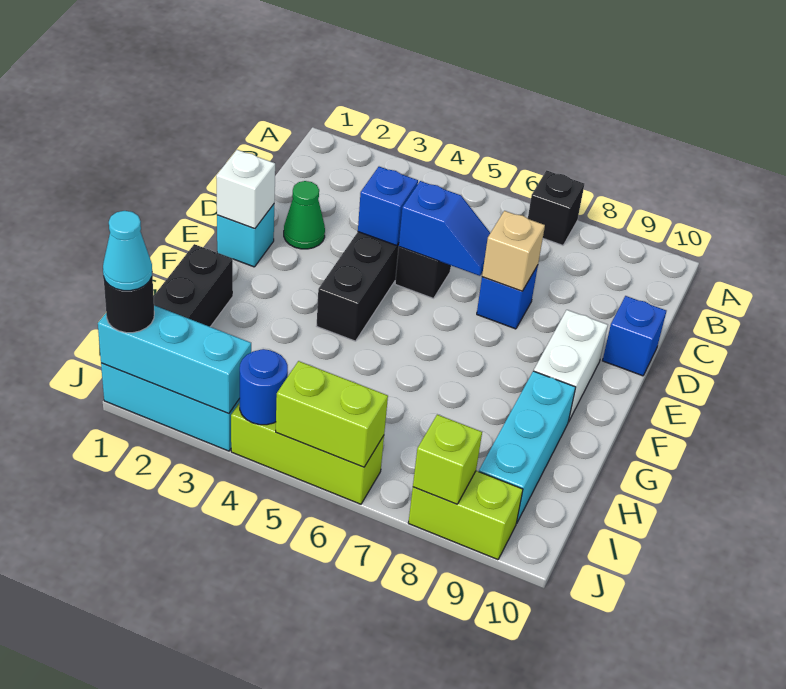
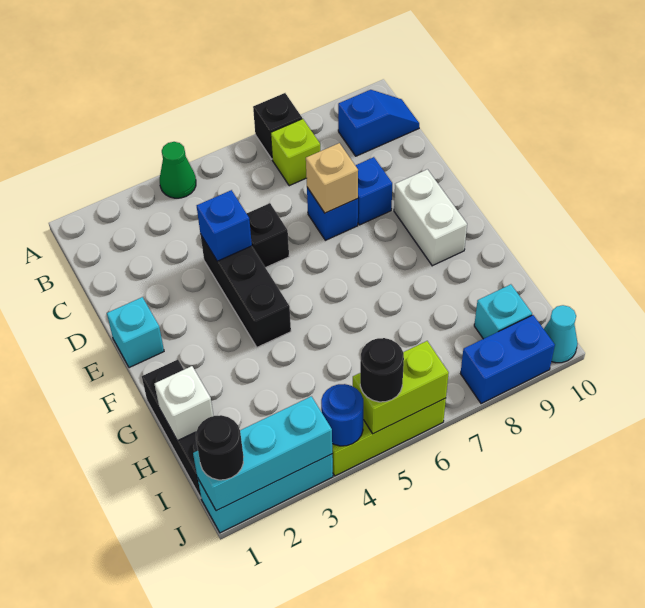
green cone D2 level 1 -> green cone A4 level 1
blue slope D5:D6 level 2 top 5 -> blue slope B9:B10 level 1 top 9
blue brick D10 level 1 -> blue brick D8 level 1
white brick E1 level 2 -> white brick H1 level 2
cyan brick G9:I9 level 1 -> cyan brick I9 level 1
cyan cone J1 level 4 -> cyan cone J10 level 1
none -> black round brick J5 level 3
lime brick J8:J9 level 1 -> blue brick J8:J9 level 1
lime brick J8 level 2 -> lime brick B7 level 1

